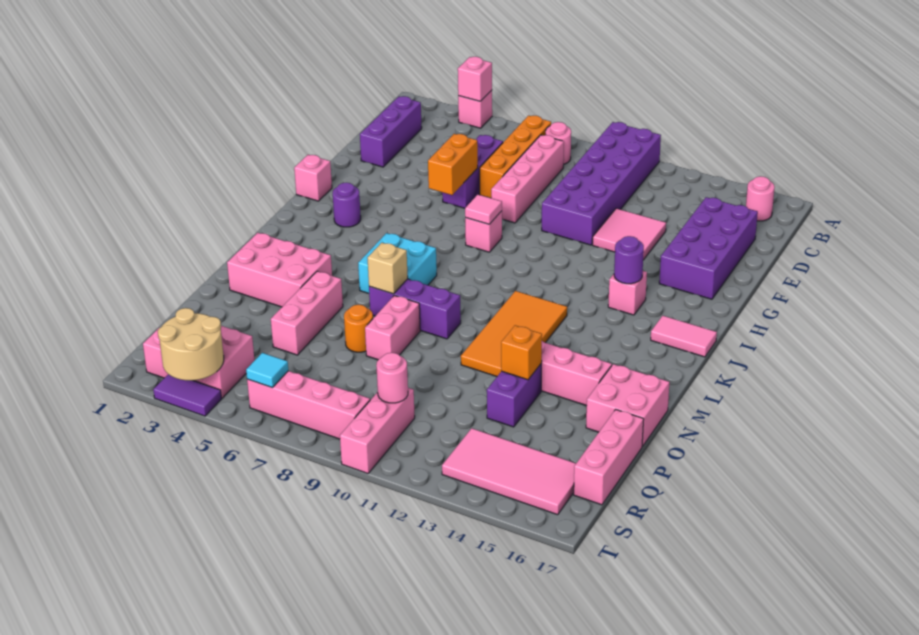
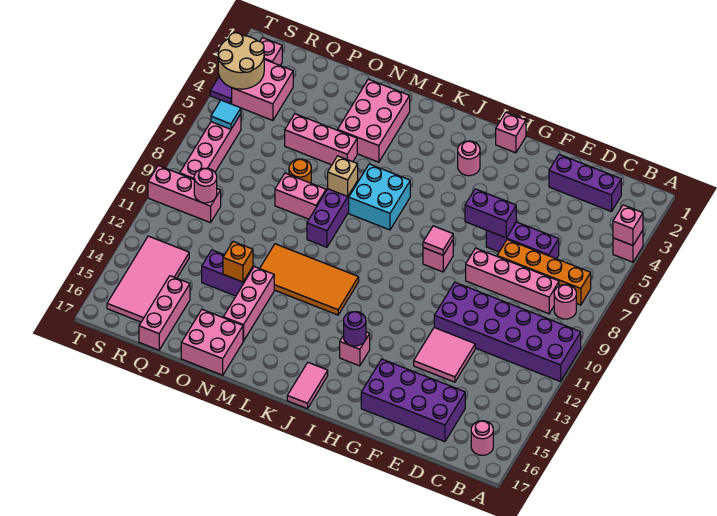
orange brick F6:G6 level 2 -> purple brick F6:G6 level 2
purple round brick I3 level 1 -> pink round brick I3 level 1
pink brick P17:R17 level 1 -> pink brick Q15:Q17 level 1

